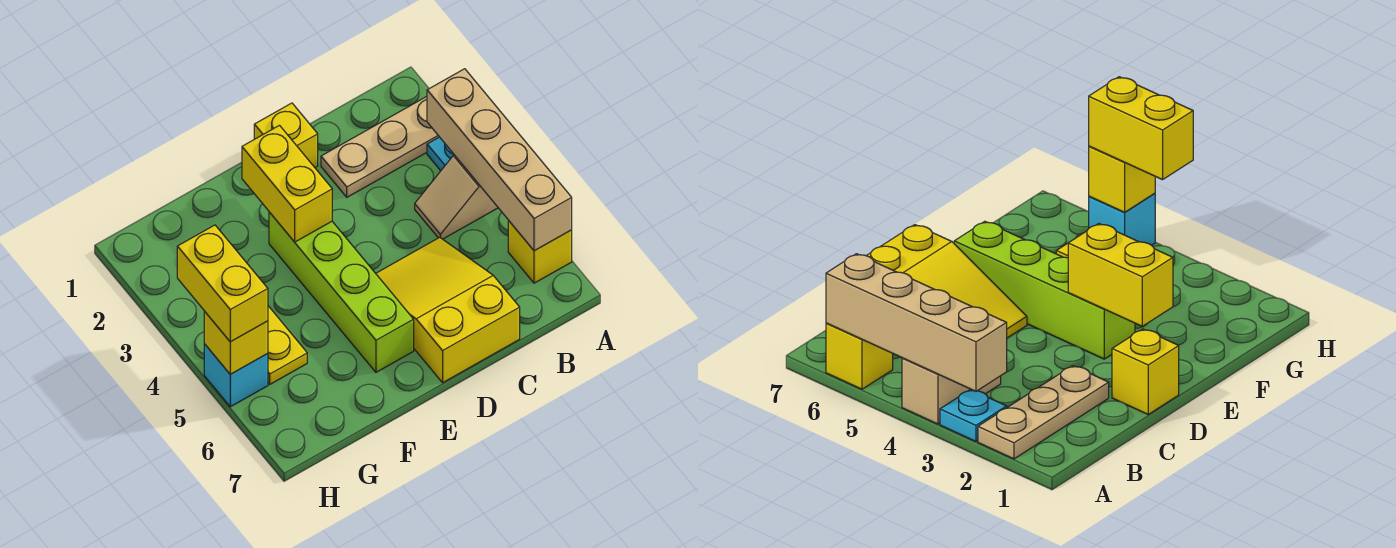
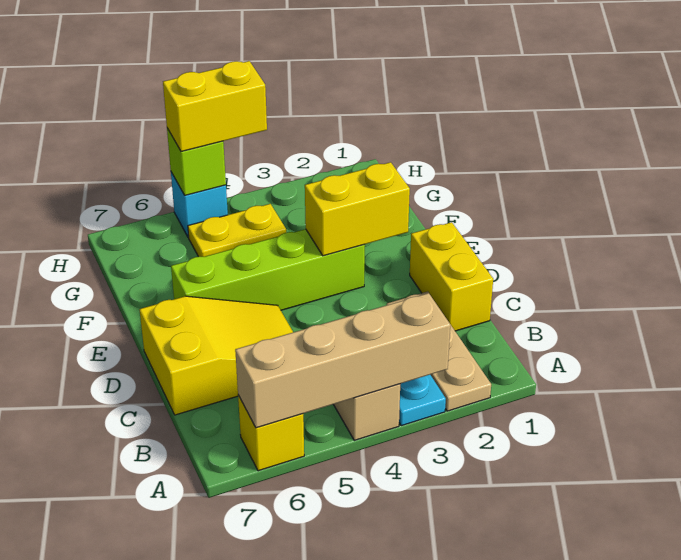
yellow brick D1 level 1 -> yellow brick C1:D1 level 1
yellow brick H5 level 2 -> lime brick H5 level 2

